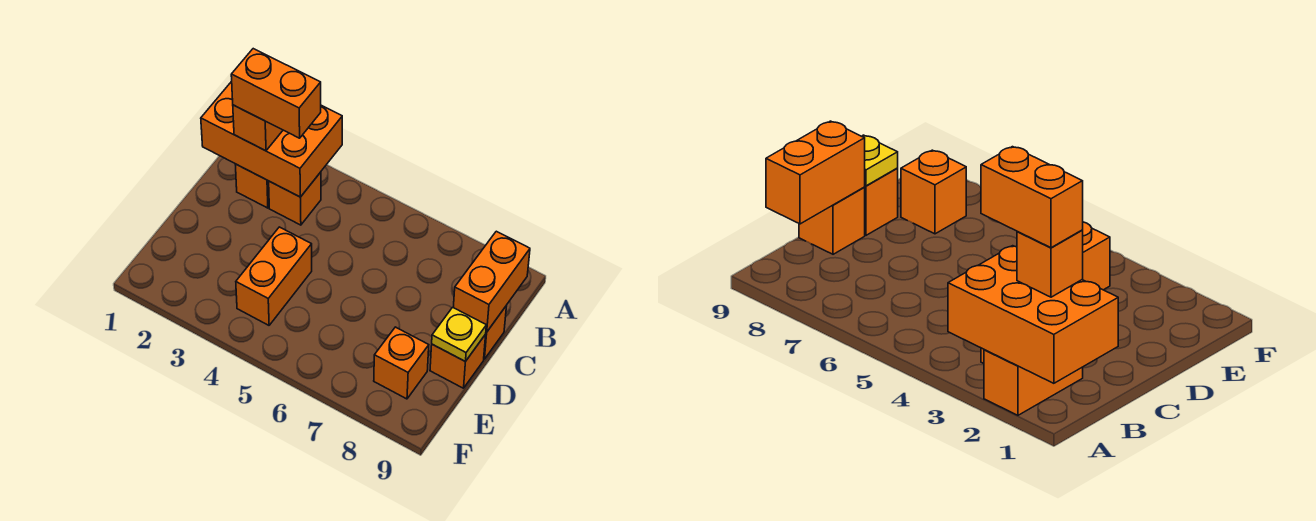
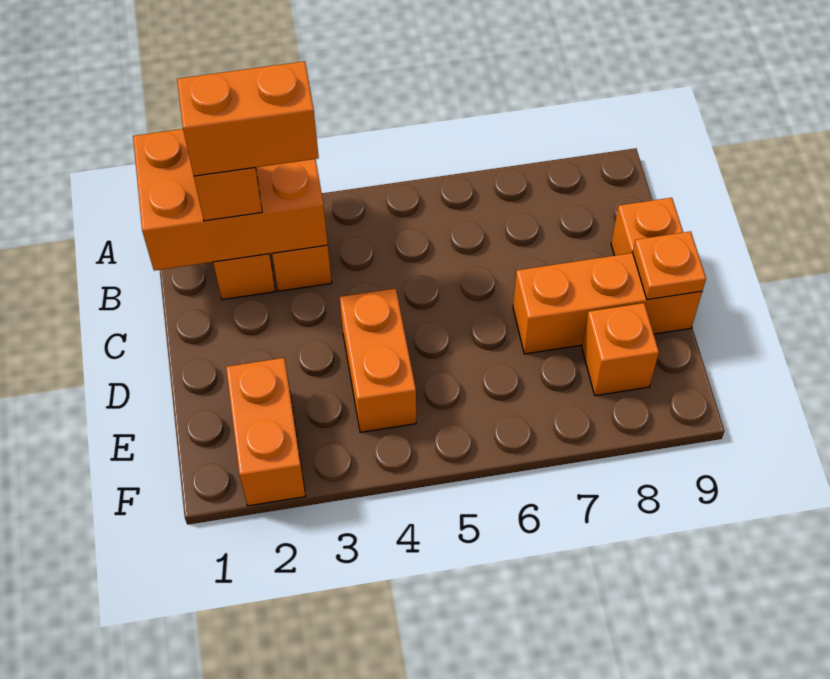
orange brick B9:C9 level 2 -> orange brick E2:F2 level 1
orange brick D9 level 1 -> orange brick D7:D9 level 1
yellow plate D9 level 2 -> orange plate D9 level 2

